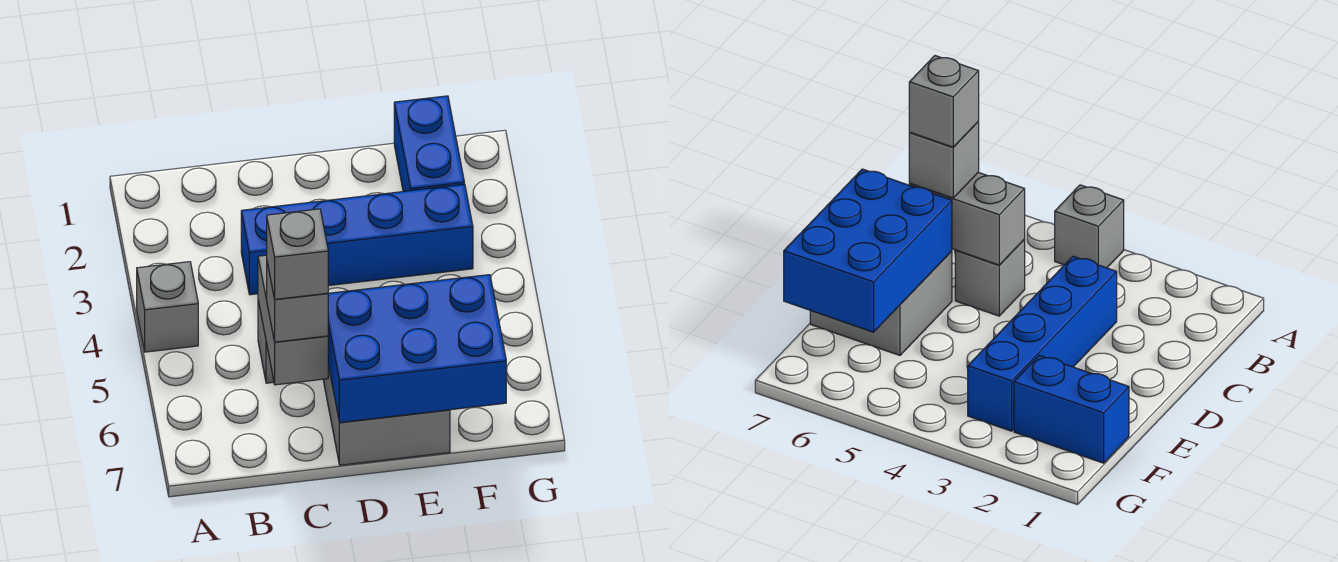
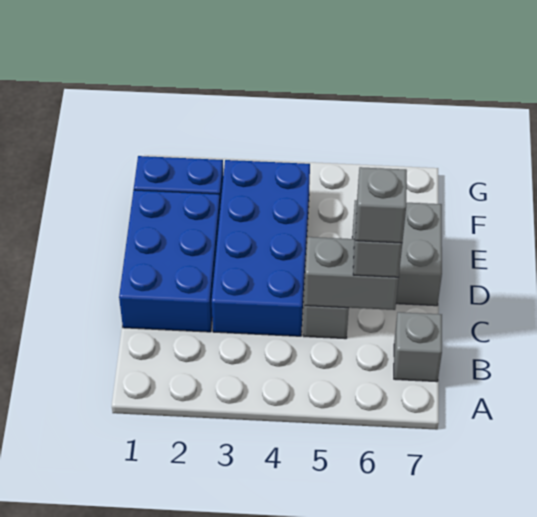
grey brick A4 level 1 -> grey brick B7 level 1
blue brick C3:F3 level 1 -> blue brick C3:F4 level 1
blue brick D6:F7 level 2 -> blue brick C1:E2 level 1

